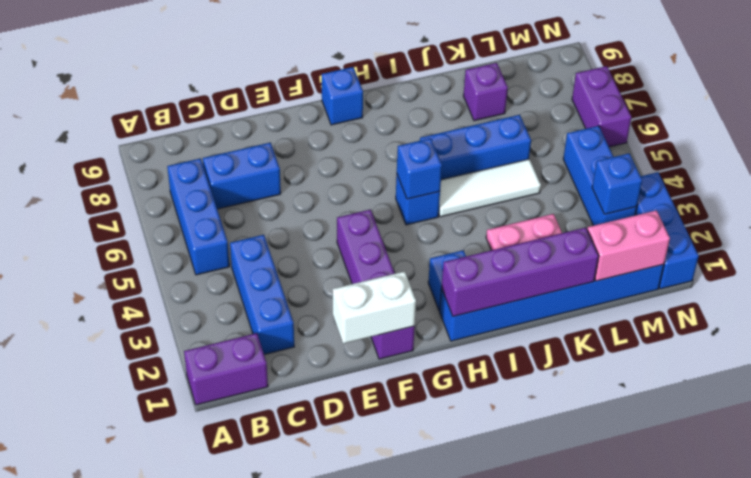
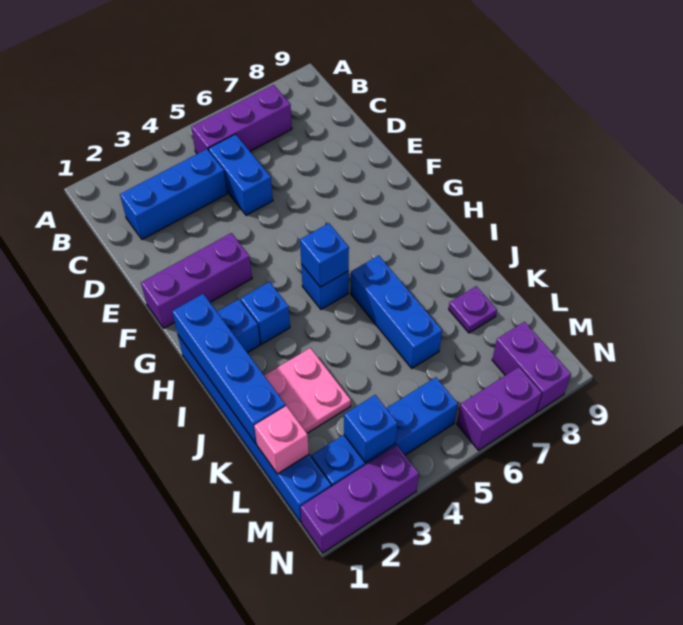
purple brick A1:B1 level 1 -> purple brick M8:N8 level 1
blue brick B5:B7 level 1 -> purple brick B5:B7 level 1
blue brick C7:D7 level 1 -> blue brick C5:D5 level 1
white brick E1:F1 level 2 -> none
purple brick F1:F4 level 1 -> purple brick F1:F3 level 1
blue brick G9 level 1 -> blue brick H3 level 1
purple brick H1:K1 level 2 -> blue brick H1:K1 level 2
white tile I5:K5 level 1 -> none
purple brick K8 level 1 -> purple plate K8 level 1
pink brick L1:M1 level 2 -> pink brick L1 level 2
blue brick M3:M5 level 1 -> blue brick M2:M5 level 1
blue brick N1:N3 level 1 -> purple brick N1:N3 level 1

